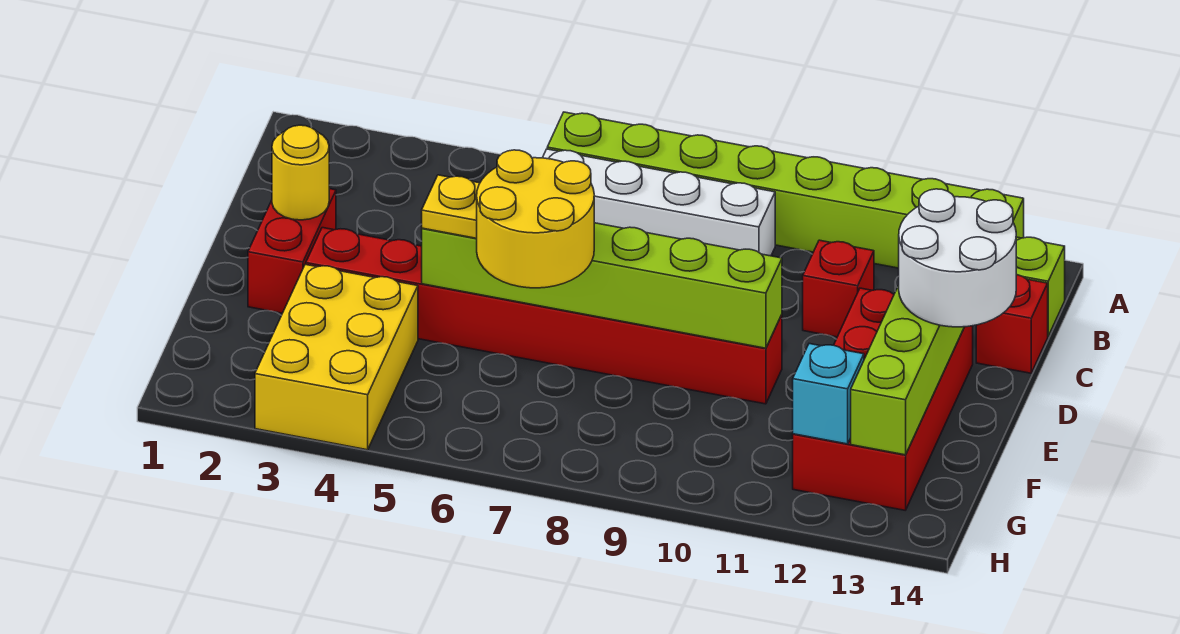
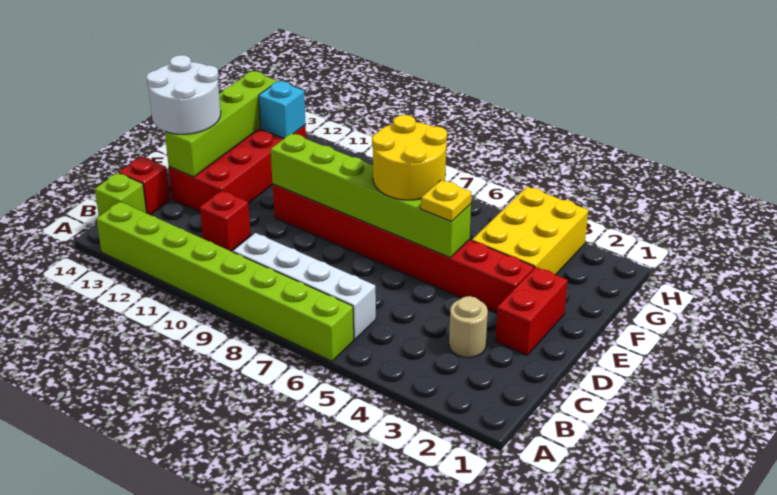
none -> tan round brick C3 level 1
yellow round brick D2 level 2 -> none

